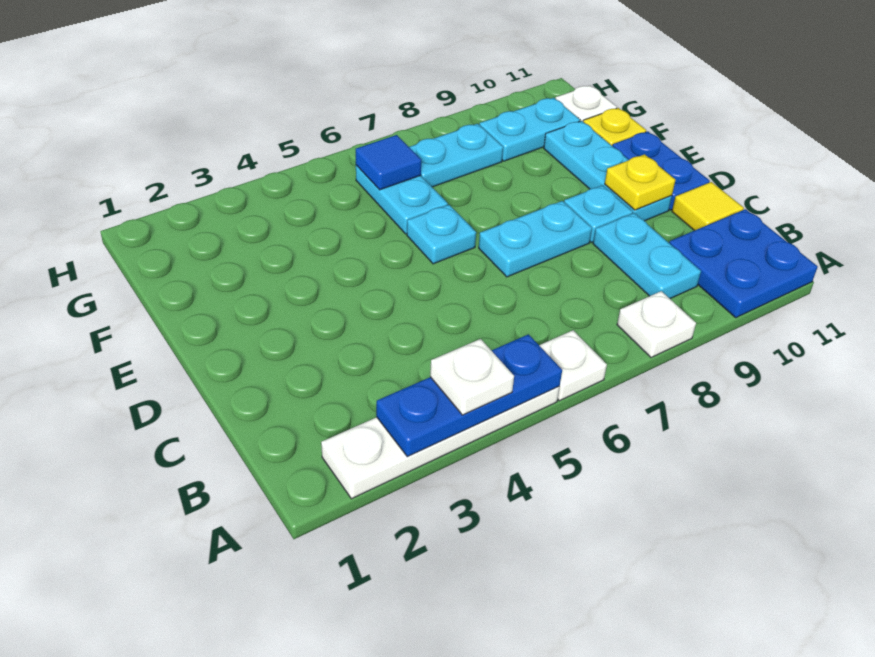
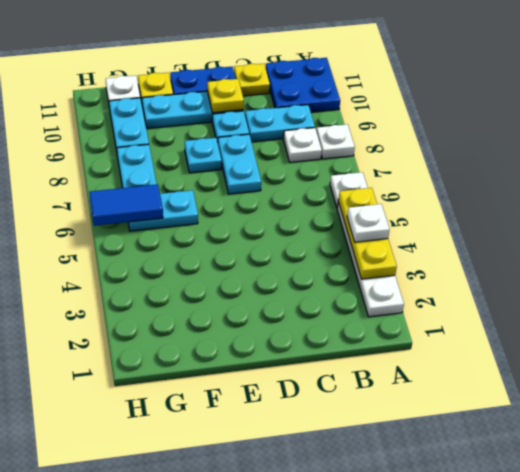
blue plate A3:A5 level 2 -> yellow plate A3:A5 level 2
none -> white plate B8 level 1
yellow tile C11 level 1 -> yellow plate C11 level 1
cyan plate E6 level 1 -> cyan plate E8 level 1
blue tile G6 level 2 -> blue tile G6:H6 level 2

